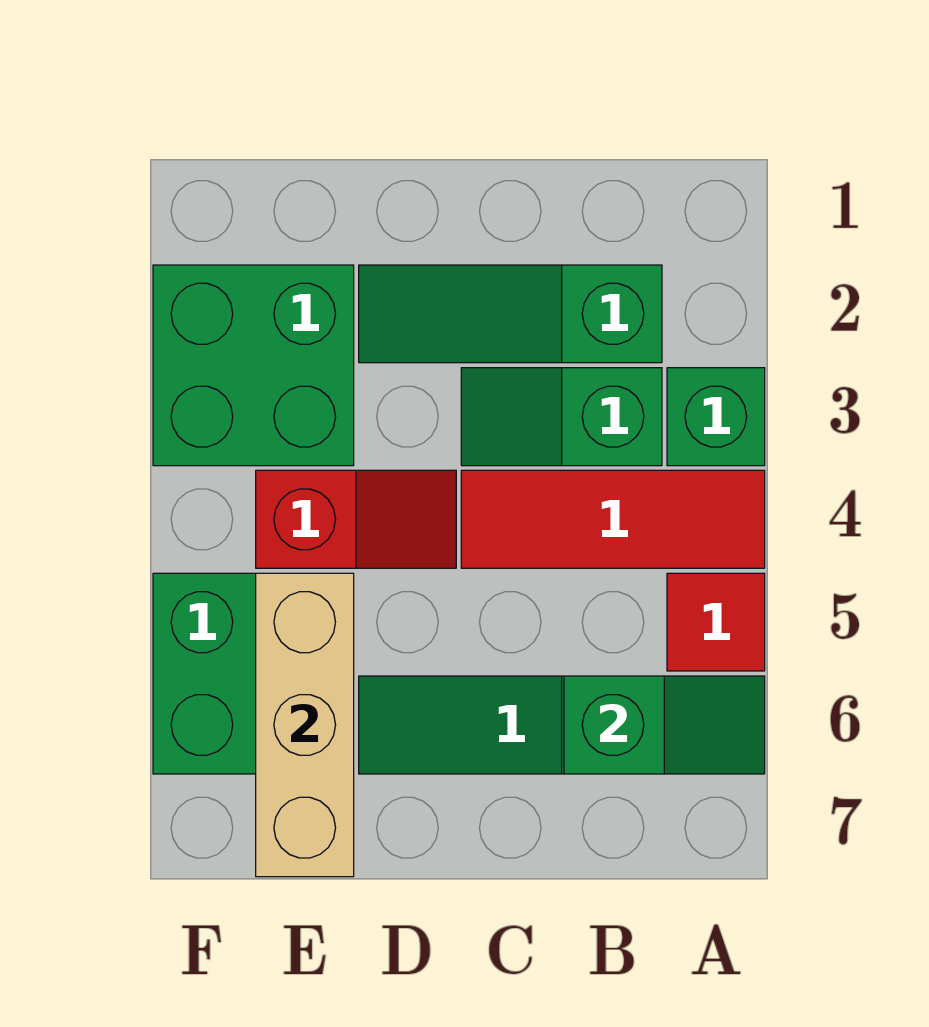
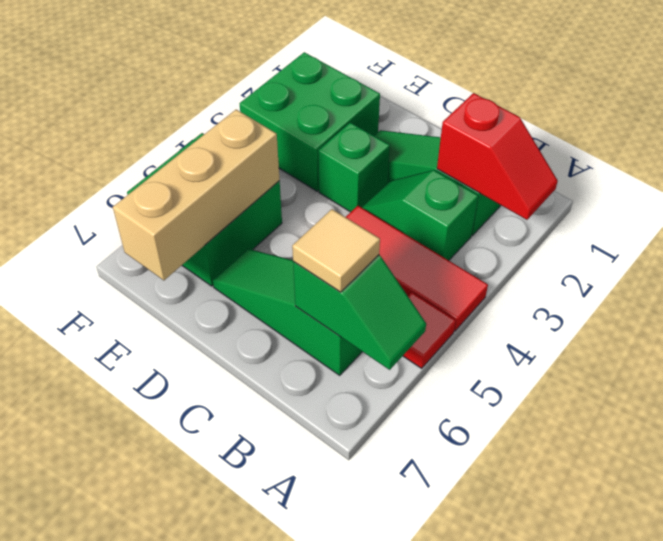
green brick A3 level 1 -> green brick D3 level 1
none -> tan tile B6 level 3
red slope D4:E4 level 1 top E -> red slope A2:B2 level 2 top B

